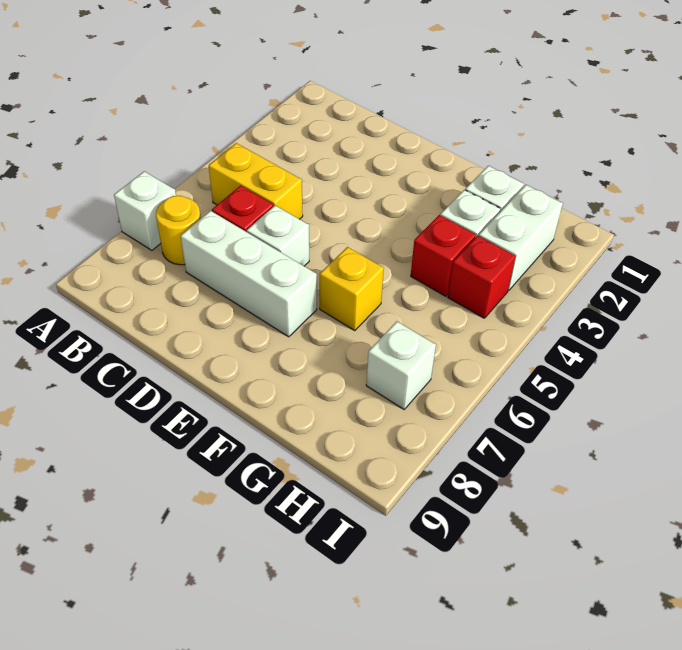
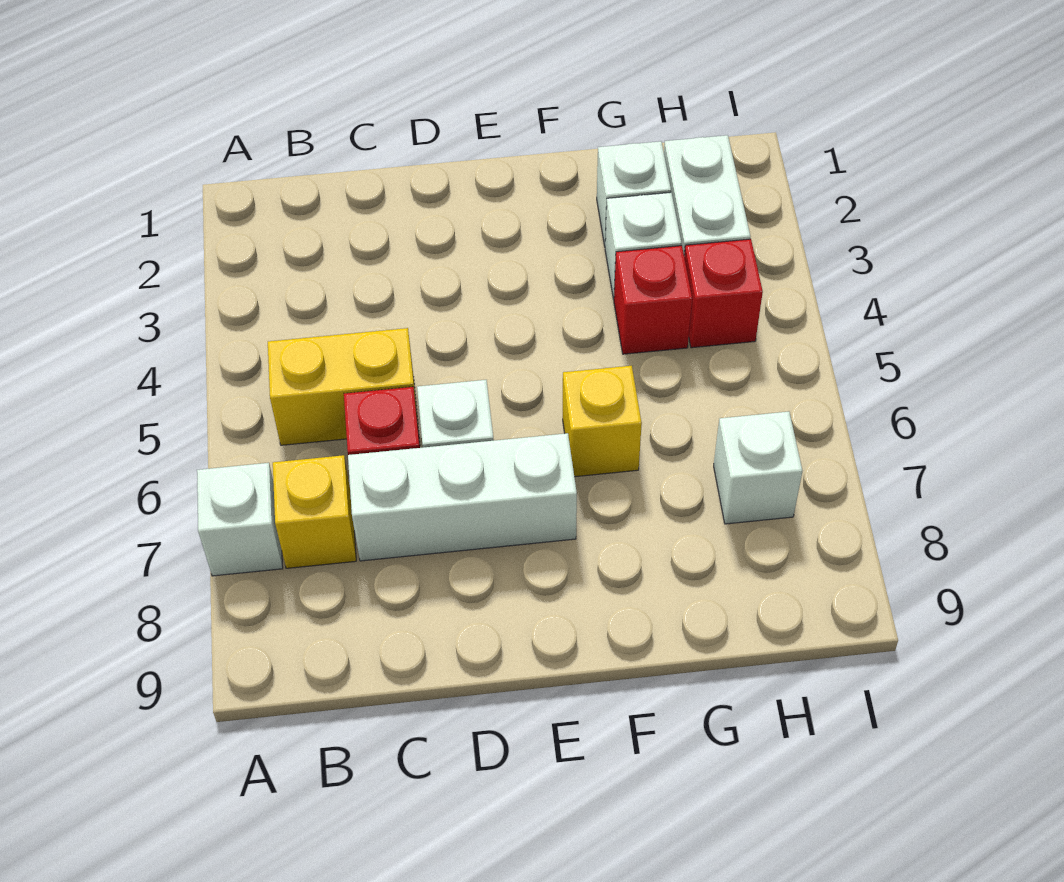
yellow round brick B7 level 1 -> yellow brick B7 level 1

